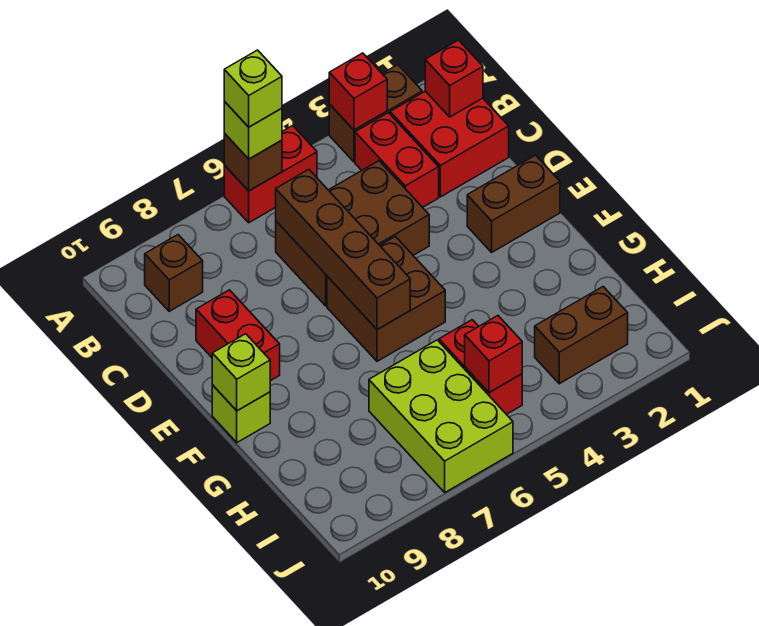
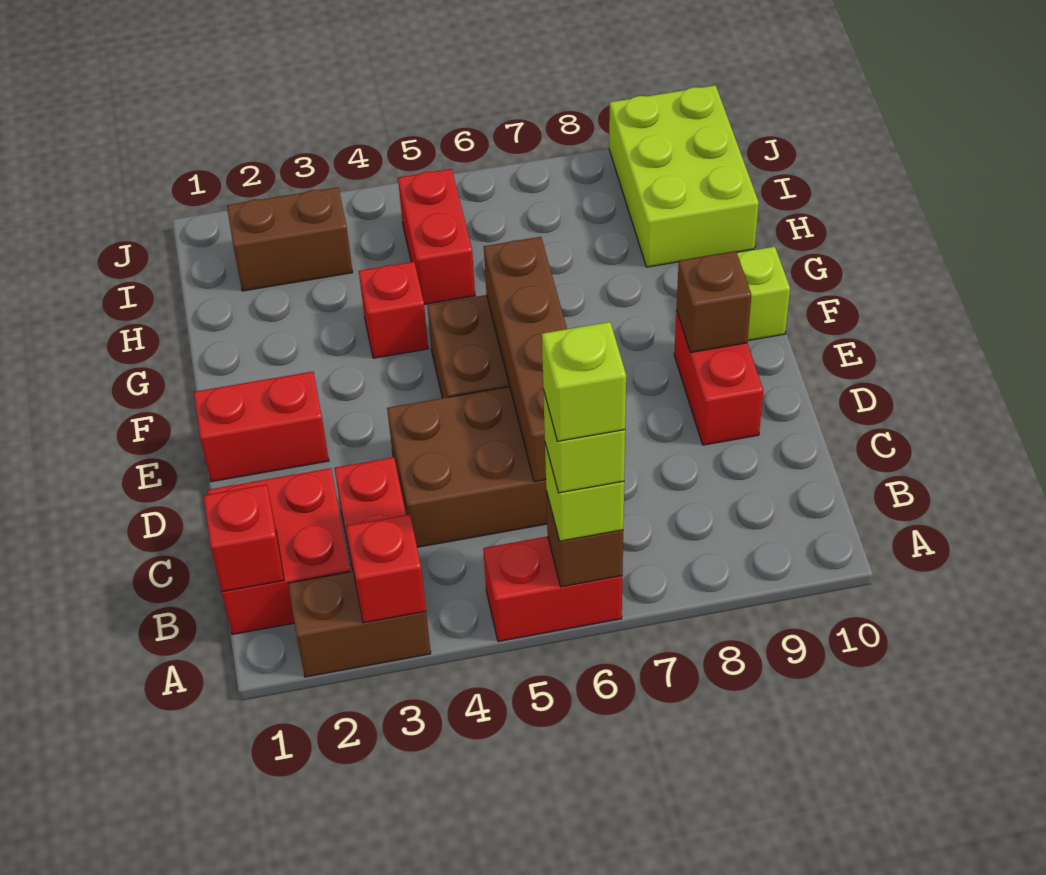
brown brick B9 level 1 -> brown brick E9 level 2
brown brick E1:E2 level 1 -> red brick E1:E2 level 1
lime brick F10 level 2 -> lime brick A6 level 5
lime brick H6:J7 level 1 -> lime brick H9:J10 level 1
red brick I5 level 2 -> red brick G4 level 1

